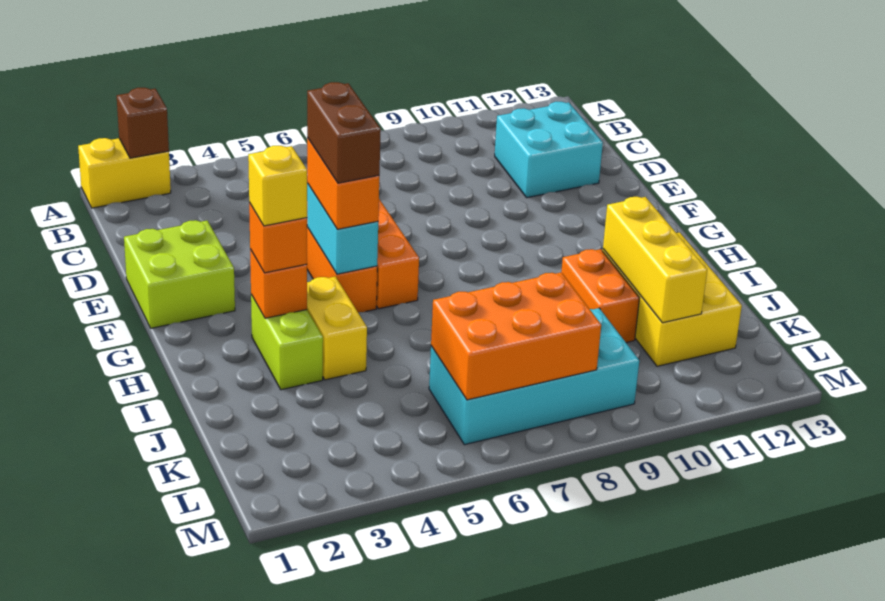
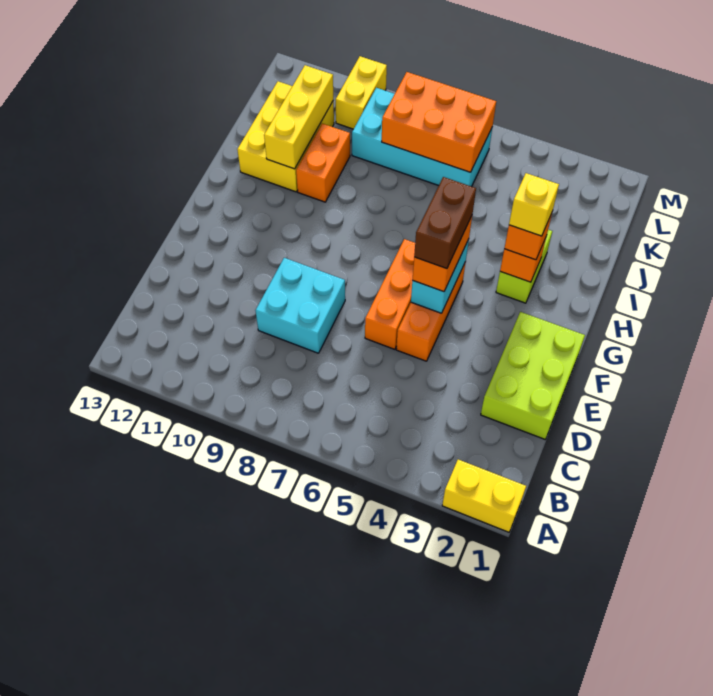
brown brick A2 level 2 -> none
cyan brick C11:D12 level 1 -> cyan brick D8:E9 level 1
lime brick E1:F2 level 1 -> lime brick D1:F2 level 1
yellow brick H4:I4 level 1 -> yellow brick L10:M10 level 1

